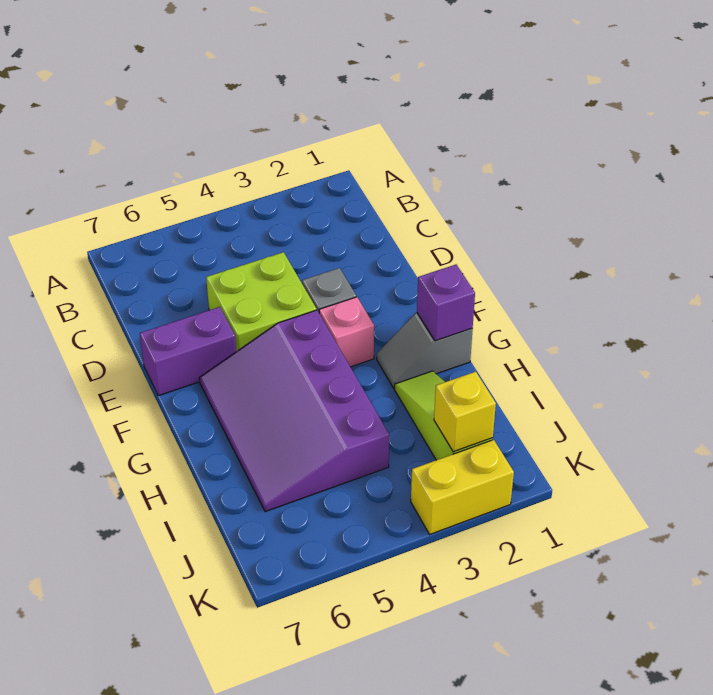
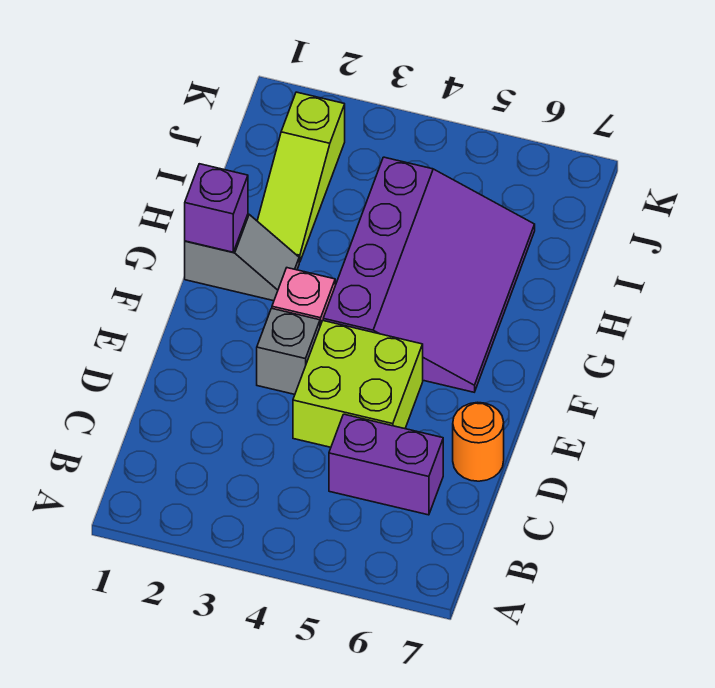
none -> orange round brick D7 level 1
purple brick E6:E7 level 1 -> purple brick C5:C6 level 1
yellow brick J2 level 2 -> none
yellow brick K2:K3 level 1 -> none

